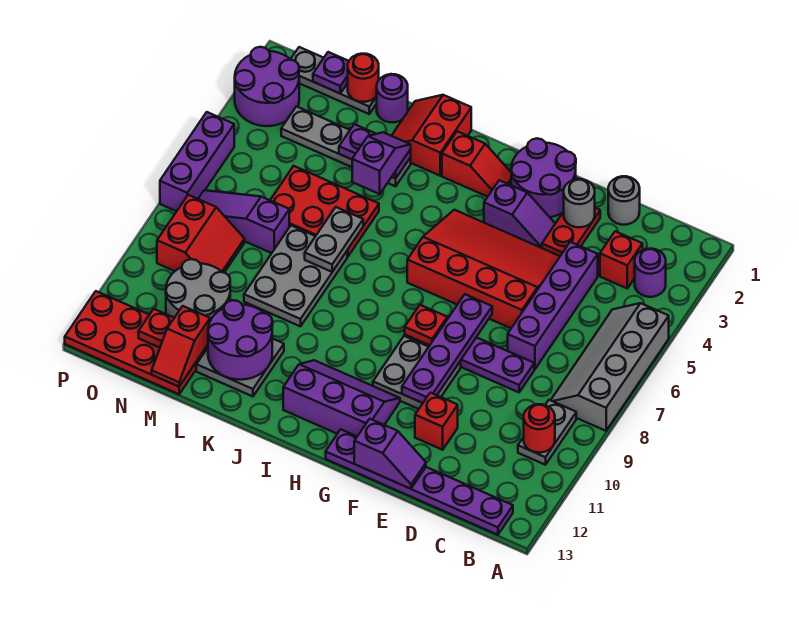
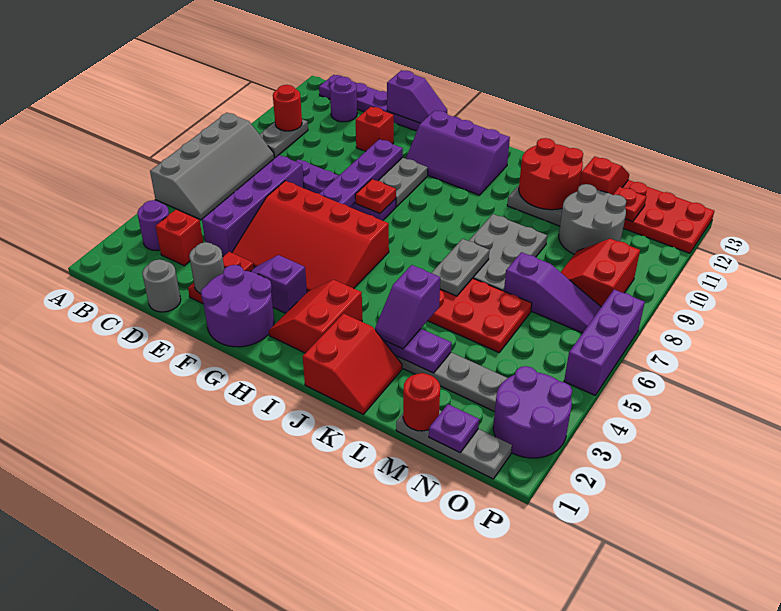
purple slope E13:F13 level 2 top F -> purple slope E13:F13 level 2 top E
red slope H2:I2 level 1 top I -> red slope H2:I3 level 1 top I
purple round brick K11:L12 level 2 -> red round brick K11:L12 level 2
purple round brick L1 level 1 -> purple round brick C12 level 1

